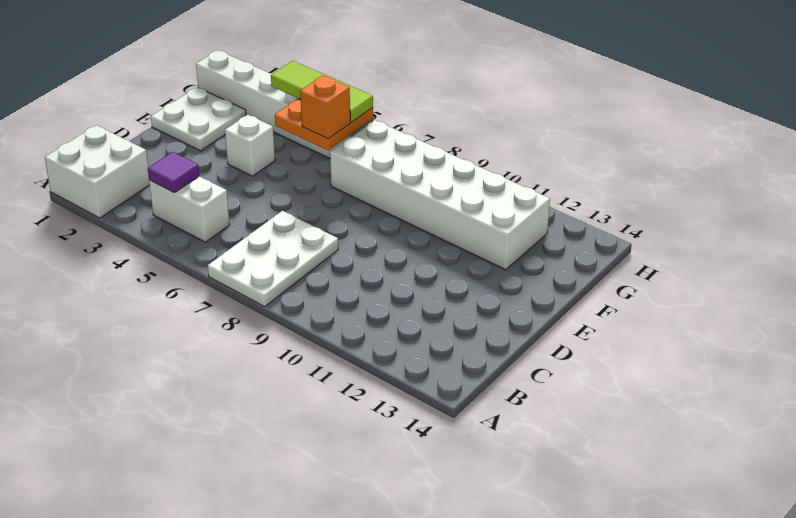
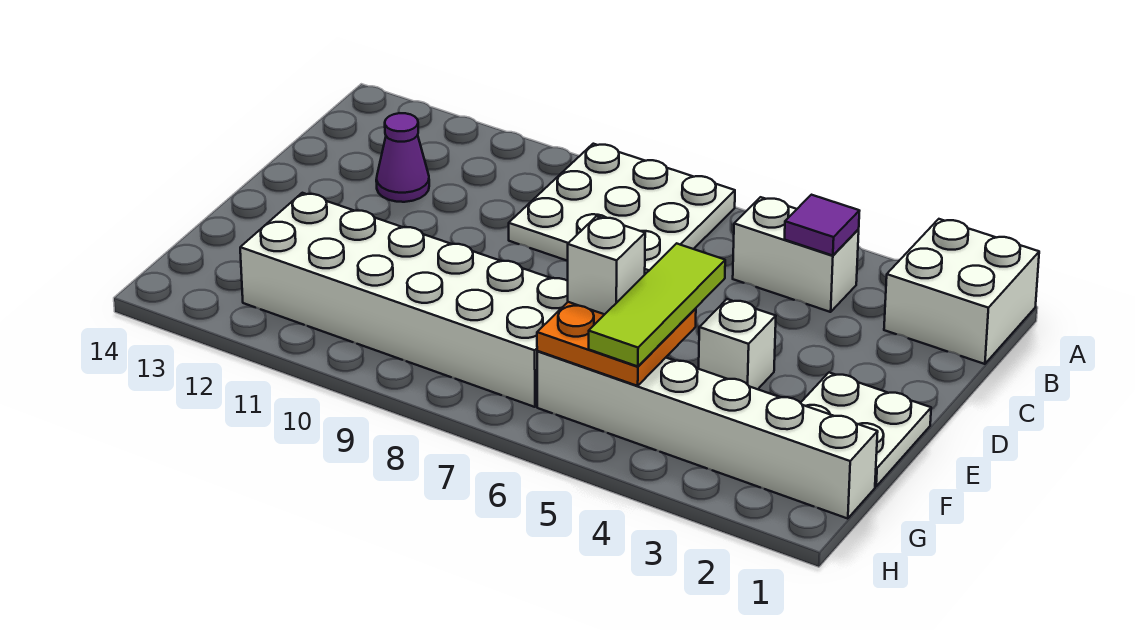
white plate A7:C8 level 1 -> white plate A7:C9 level 1
none -> purple cone C12 level 1
orange brick F6 level 3 -> white brick F6 level 3
lime tile G4:G6 level 3 -> lime tile E5:G5 level 3

